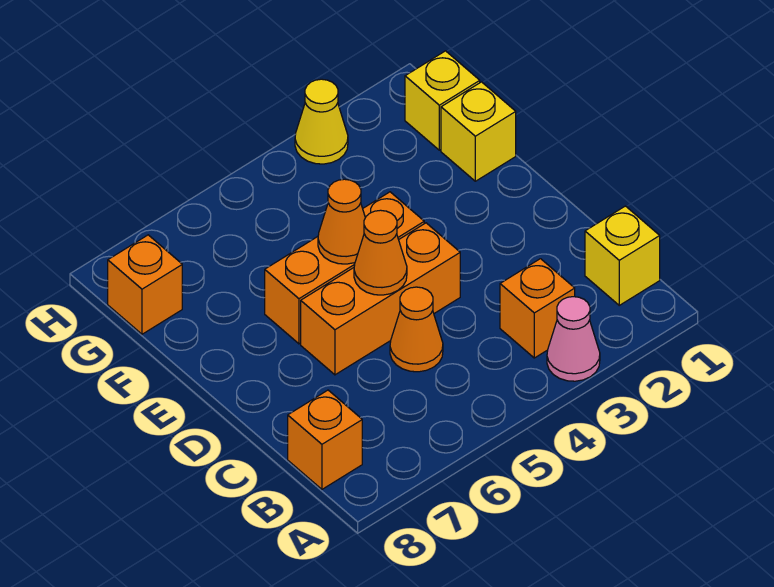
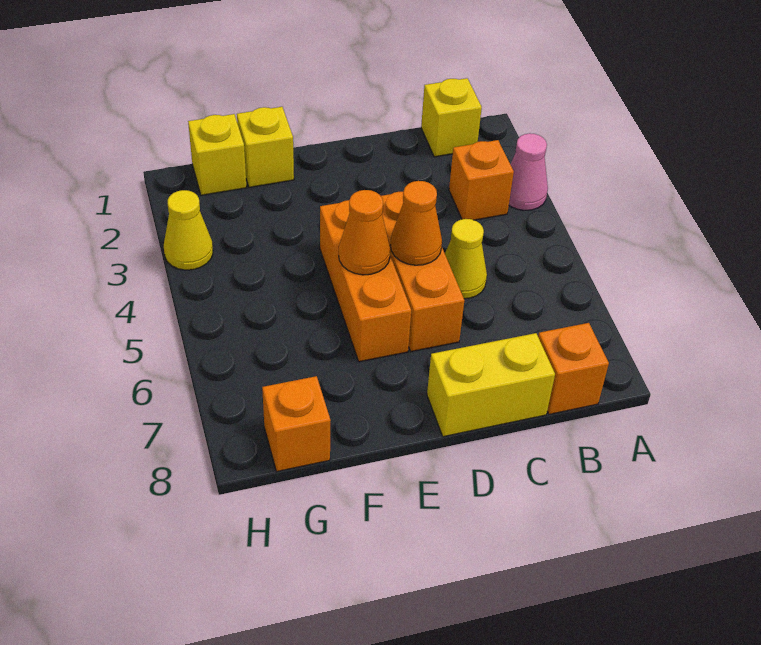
orange cone C5 level 1 -> yellow cone C5 level 1
none -> yellow brick C8:D8 level 1

